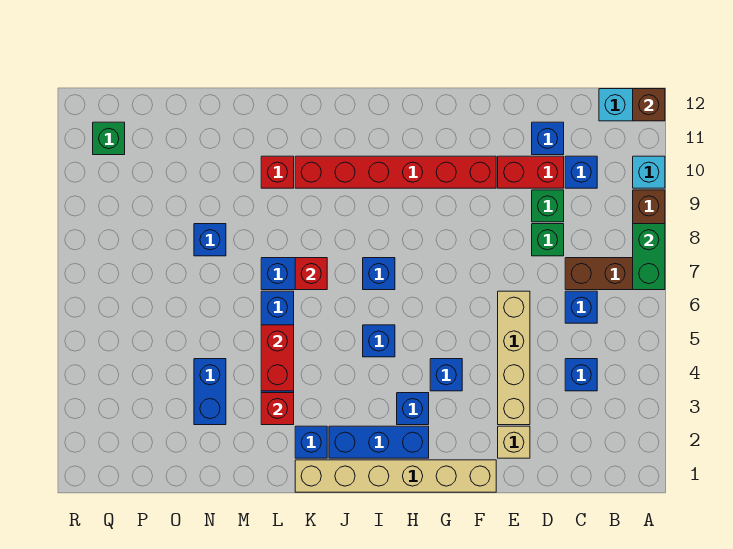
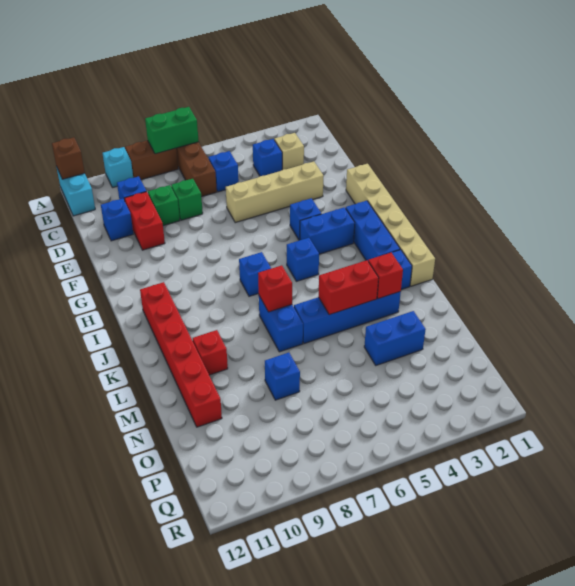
tan brick E2 level 1 -> tan brick C3 level 1
red brick F10:K10 level 1 -> red brick I11:N11 level 1
blue brick H3 level 1 -> blue brick H3:H4 level 1
green brick Q11 level 1 -> none

